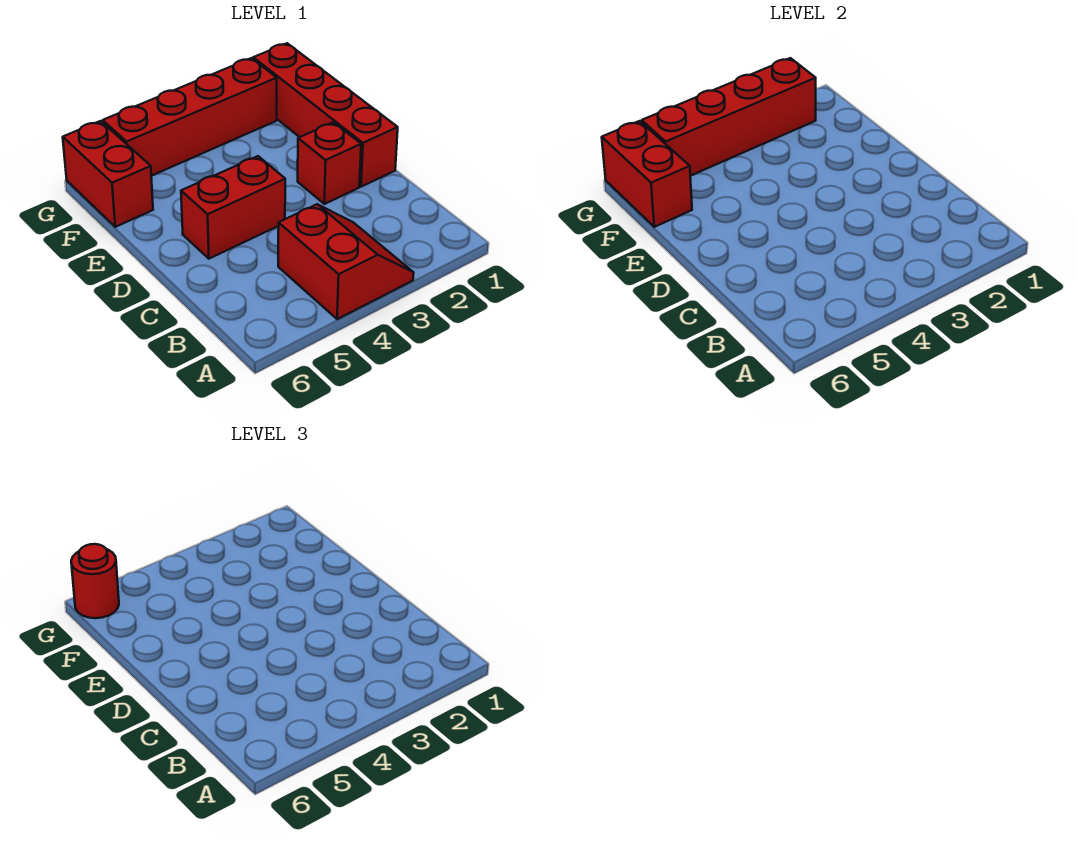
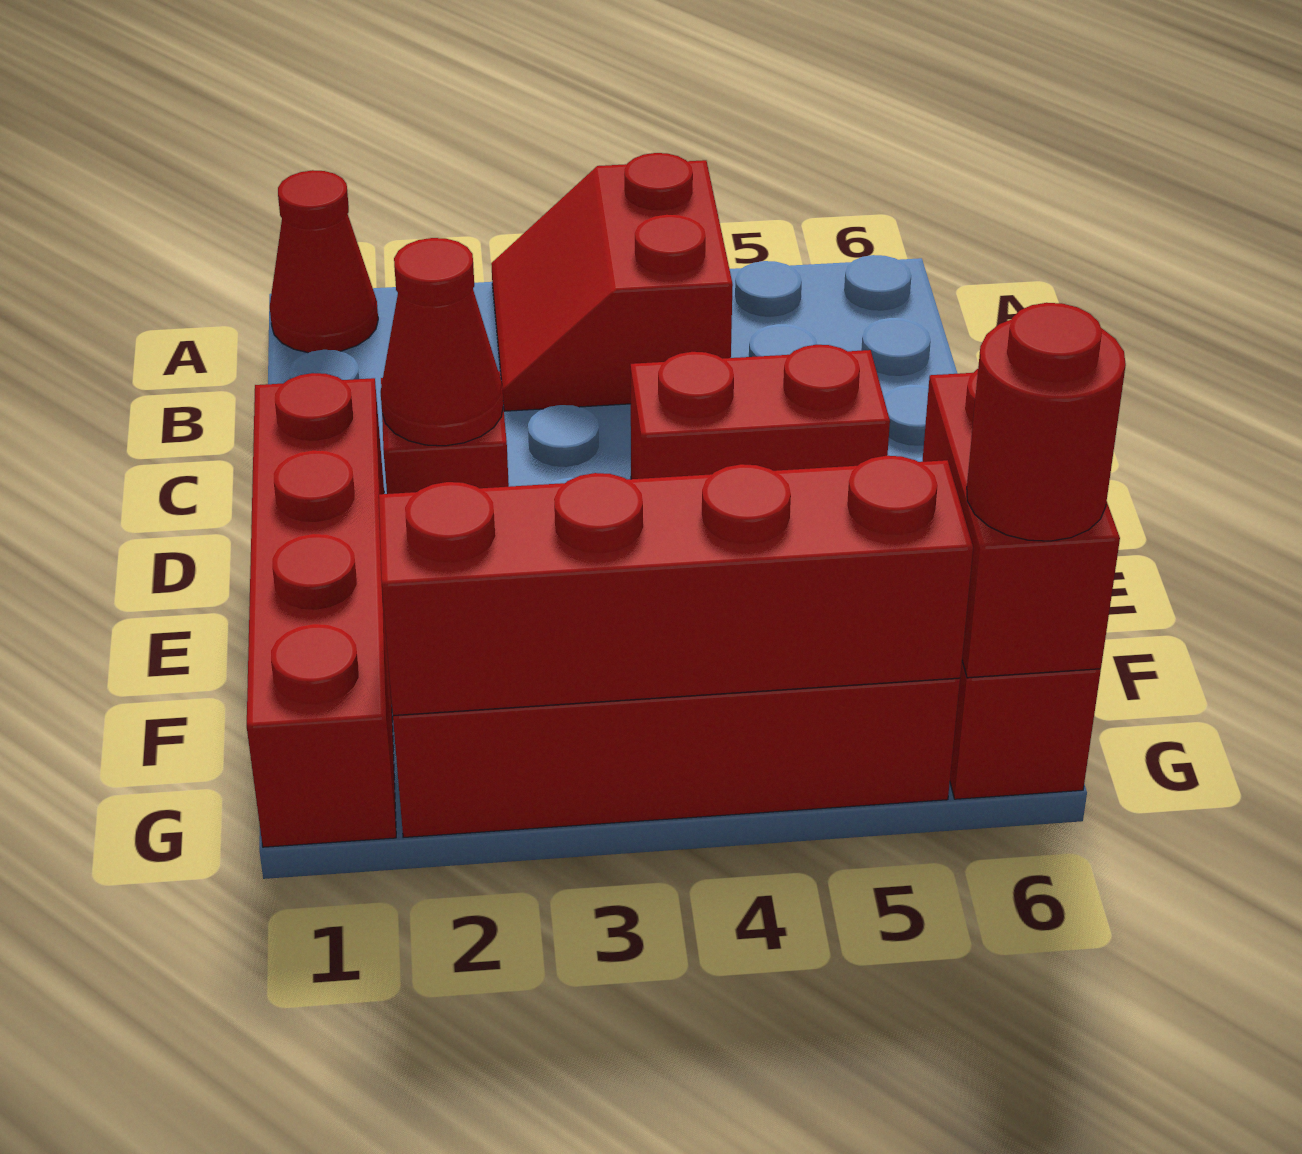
none -> red cone A1 level 1
none -> red cone D2 level 2

